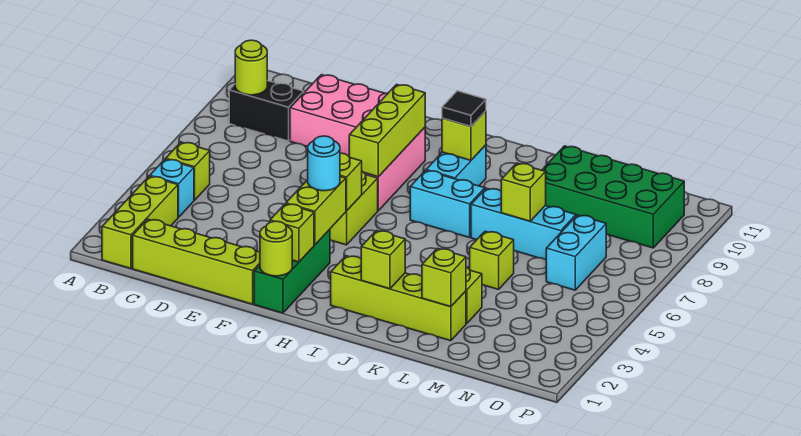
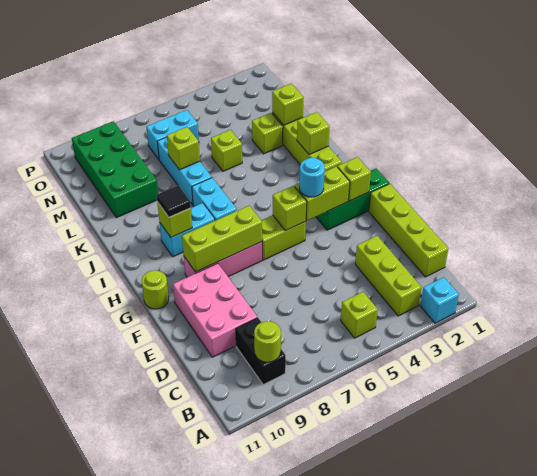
lime brick B1:B3 level 1 -> lime brick B3:D3 level 1
cyan brick B4 level 1 -> cyan brick A2 level 1
lime round brick G1 level 2 -> lime round brick G11 level 1

